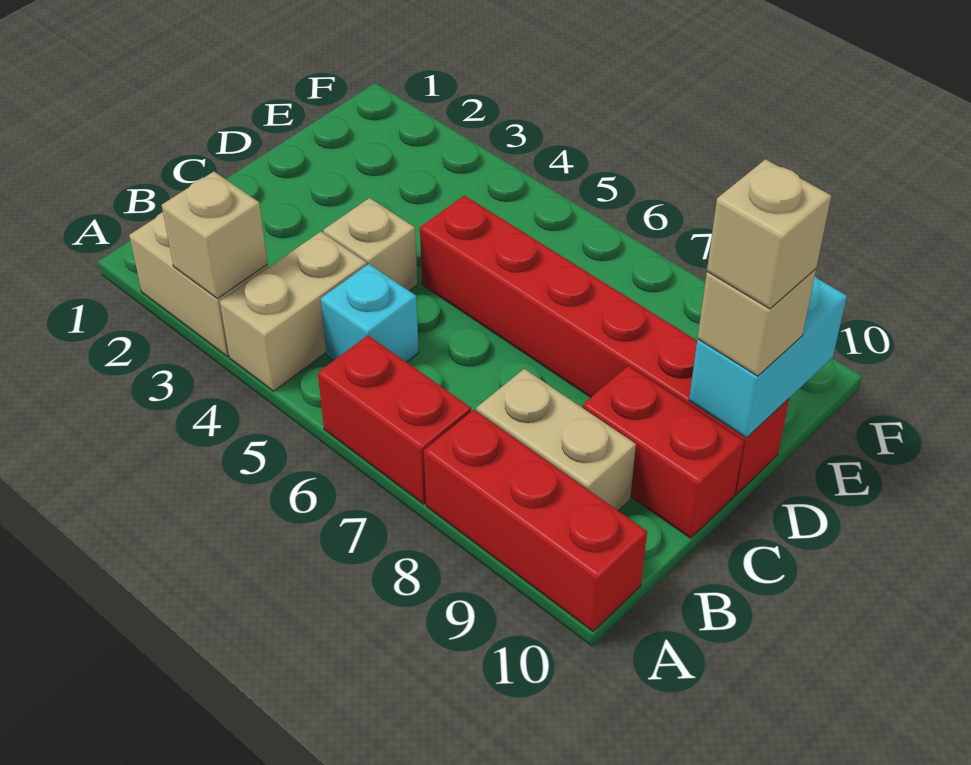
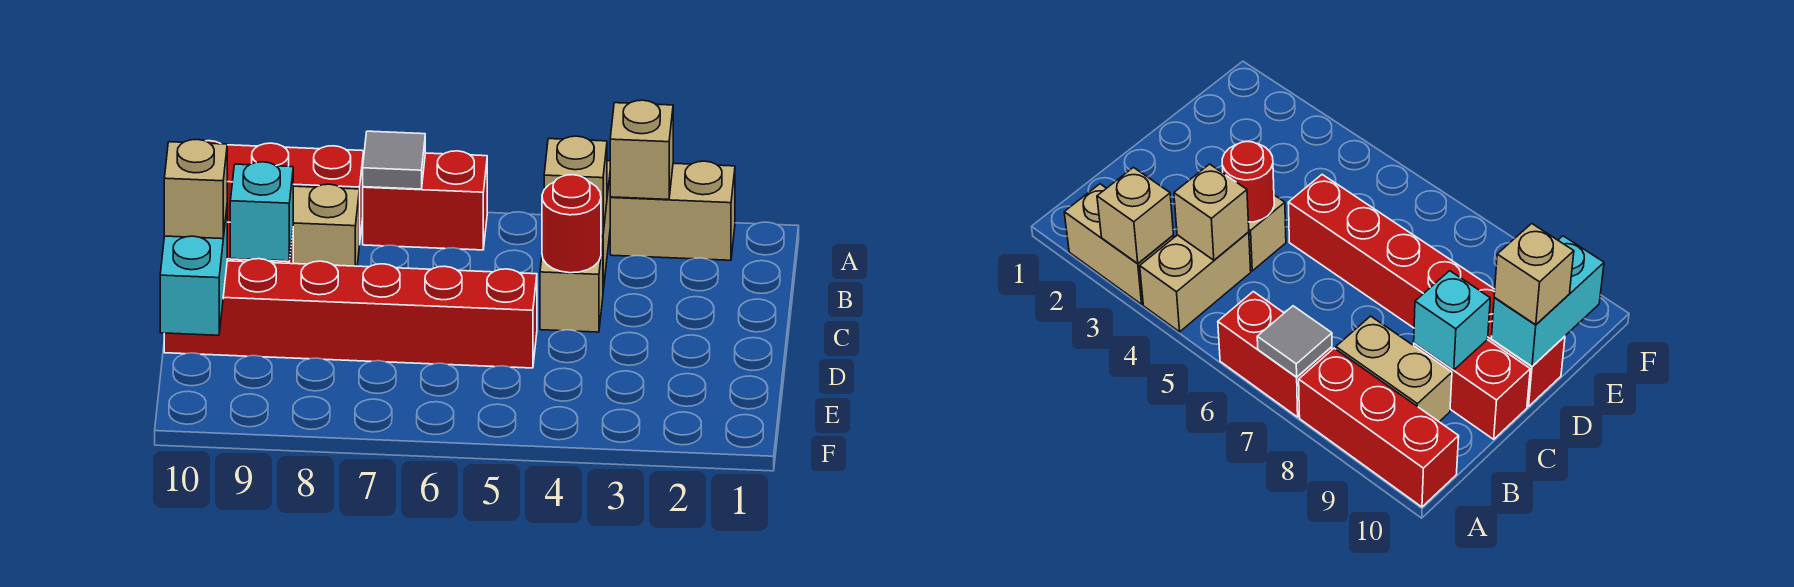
none -> grey tile A7 level 2
cyan brick B5 level 1 -> cyan brick C9 level 2
none -> red round brick C4 level 2
tan brick D10 level 4 -> tan brick B4 level 2

